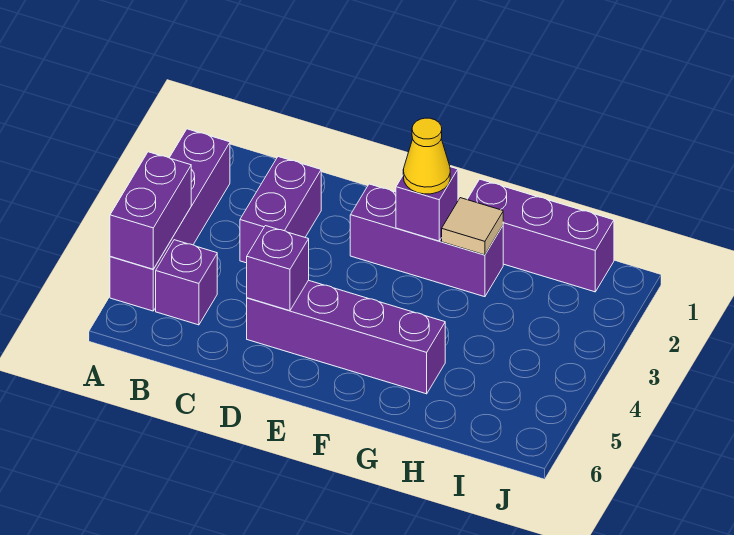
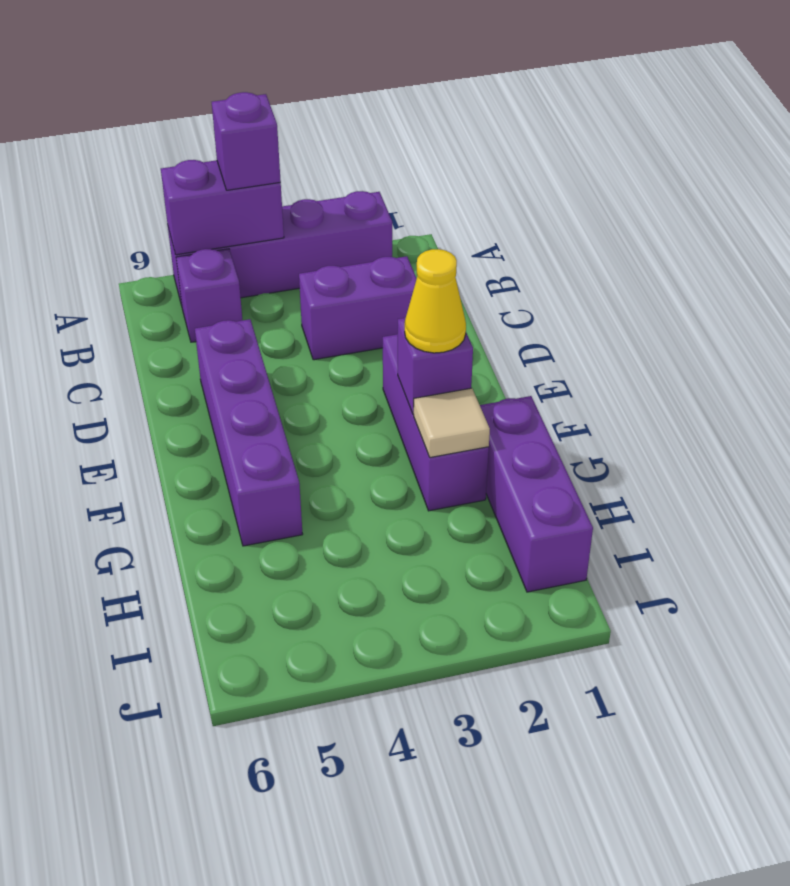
purple brick D5 level 2 -> purple brick A4 level 3

